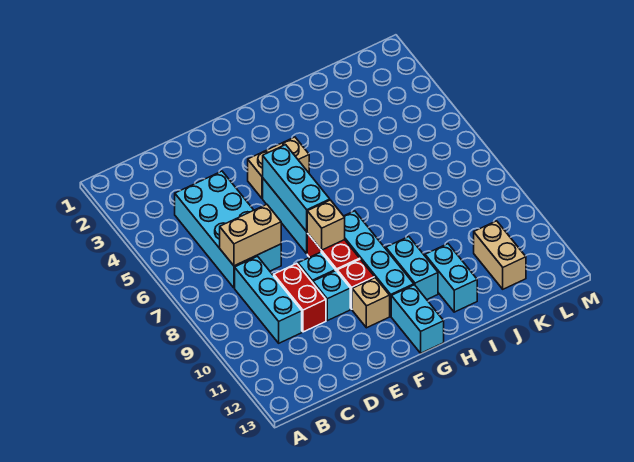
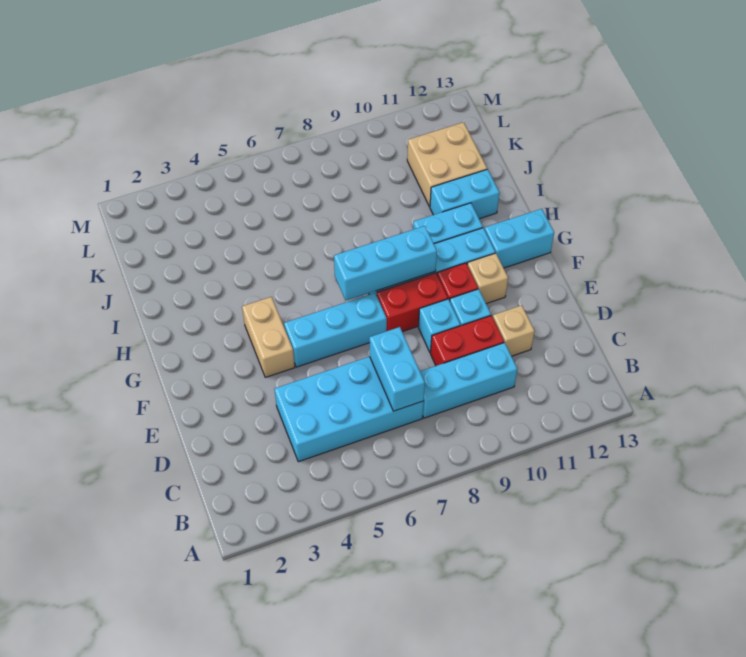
tan brick C7:D7 level 2 -> cyan brick C7:D7 level 2
cyan brick F5:F7 level 2 -> cyan brick G7:G9 level 2
tan brick F8 level 2 -> tan brick D11 level 1
tan brick K11:K12 level 1 -> tan brick J11:K12 level 1

